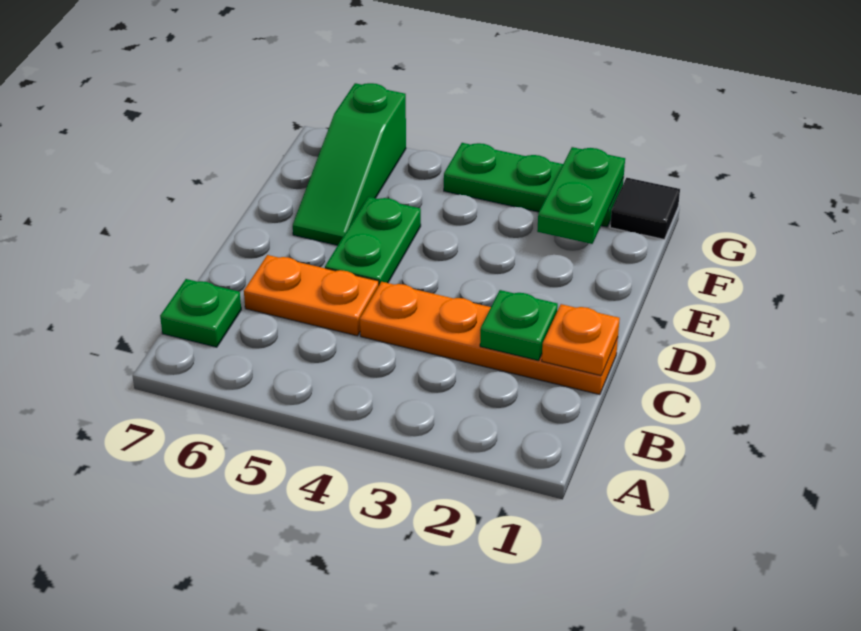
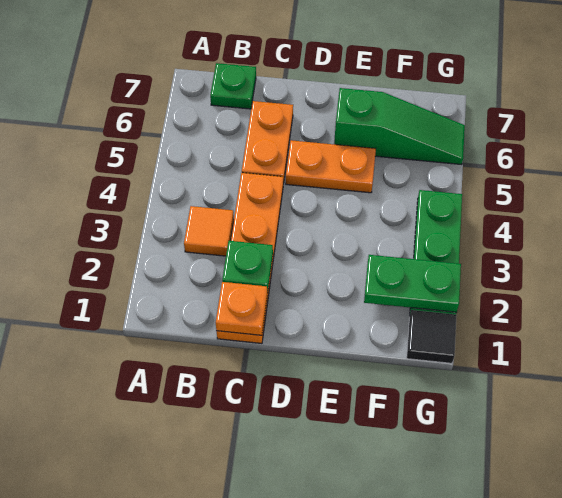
none -> orange tile B3 level 1
green plate D5:E5 level 1 -> orange plate D5:E5 level 1
green slope E6:G6 level 1 top G -> green slope E6:G6 level 1 top E

